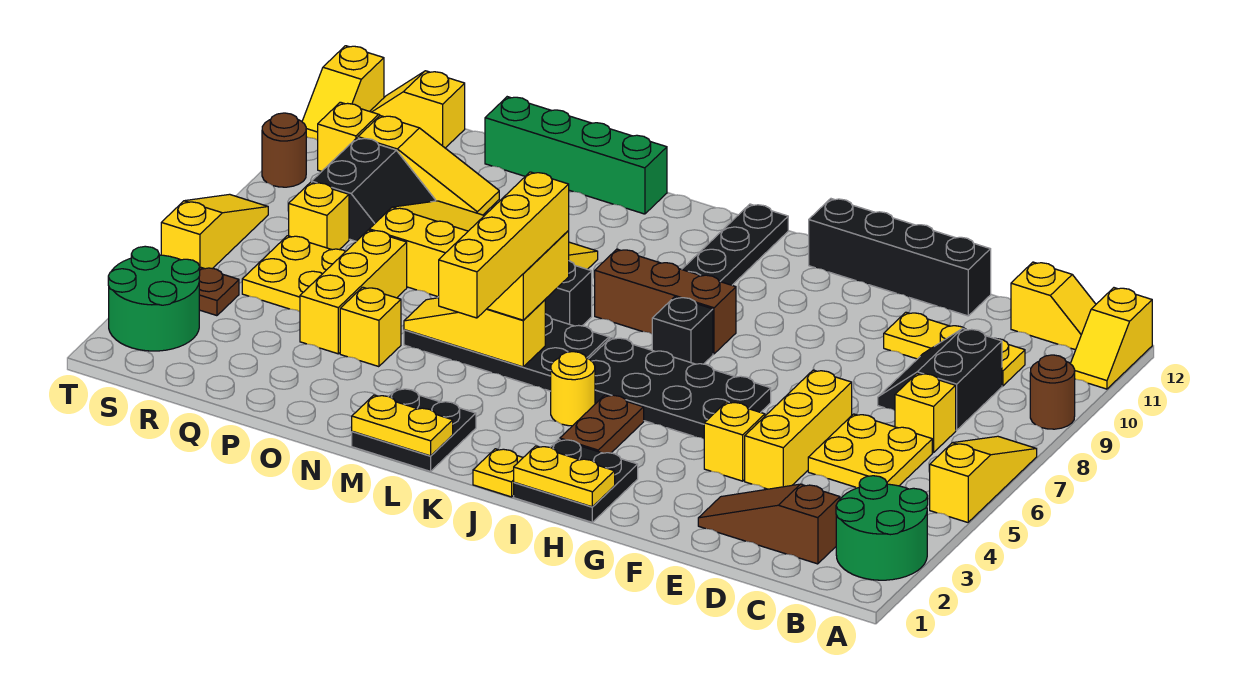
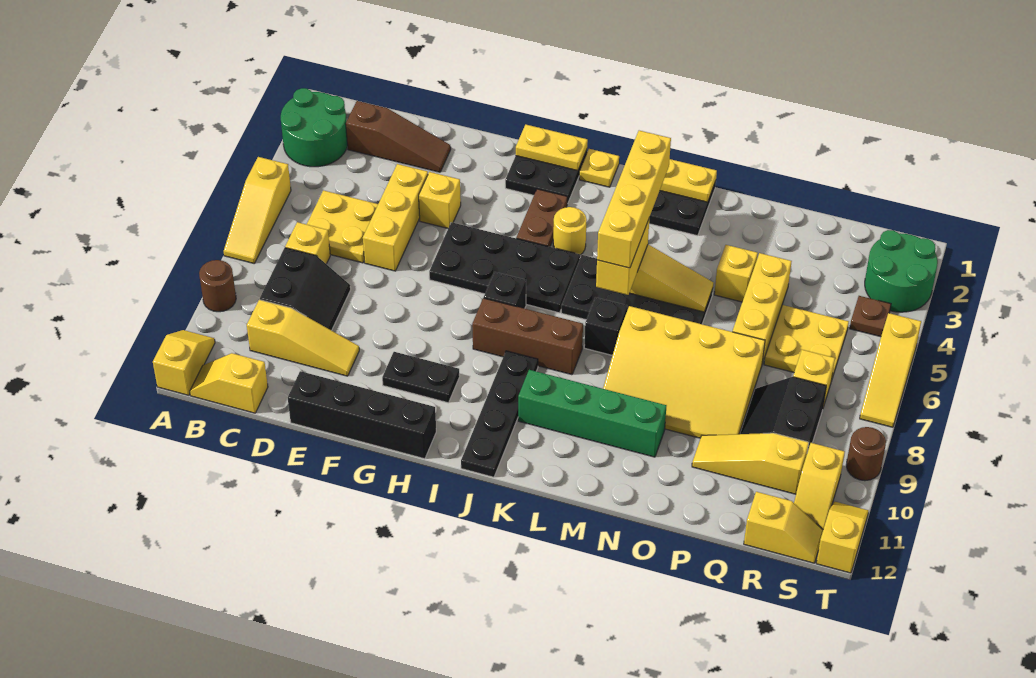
yellow plate C10:E10 level 1 -> yellow slope C10:E10 level 1 top C
none -> black plate G10:H10 level 1
green brick M12:P12 level 1 -> green brick K10:N10 level 1

